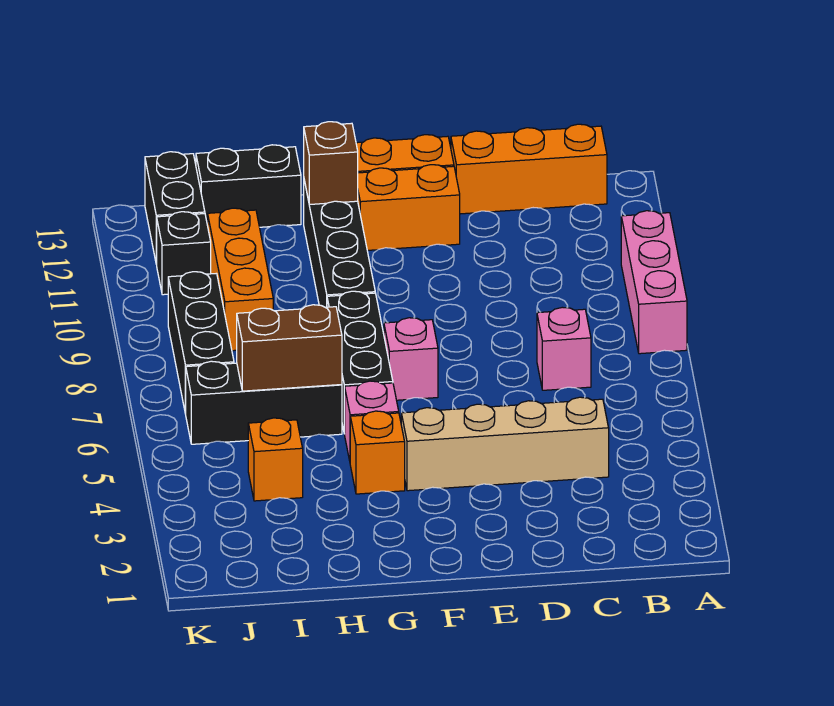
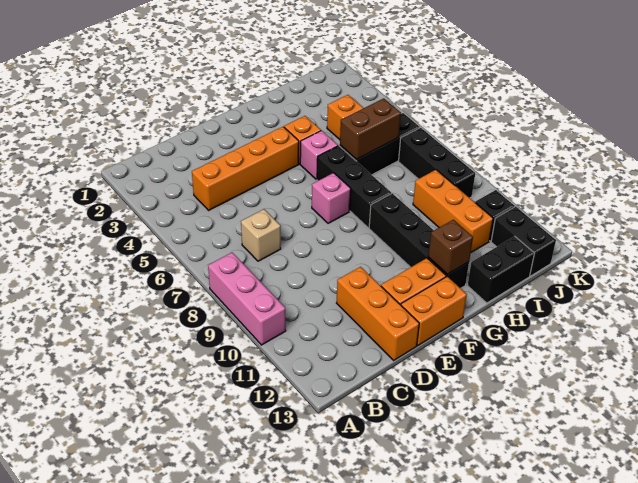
orange brick B13:D13 level 1 -> orange brick D11:D13 level 1
tan brick C4:F4 level 1 -> orange brick C4:F4 level 1
pink brick C7 level 1 -> tan brick C7 level 1

